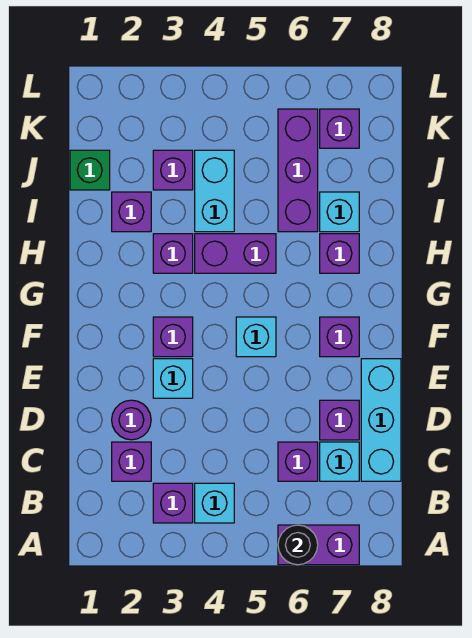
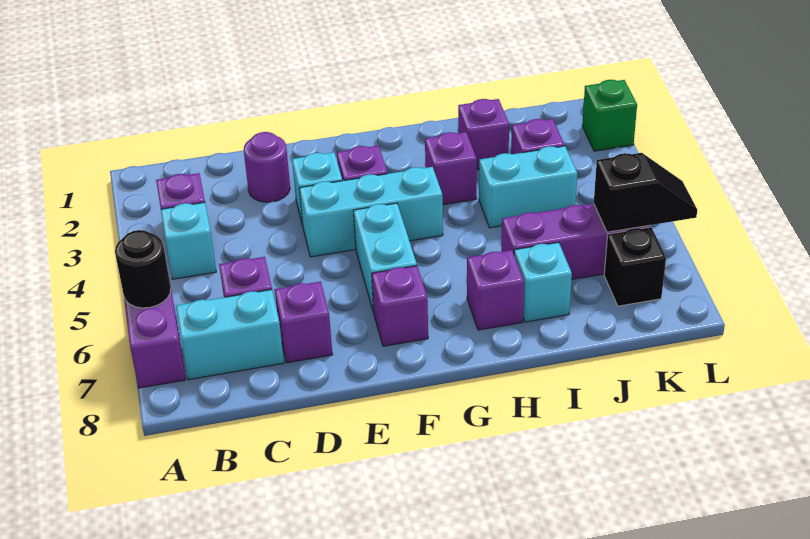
purple brick C2 level 1 -> none
cyan brick C7 level 1 -> cyan brick B7:C7 level 1
cyan brick C8:E8 level 1 -> cyan brick E4:G4 level 1
cyan brick F5 level 1 -> cyan brick F5:F6 level 1
purple brick H4:H5 level 1 -> none
green brick J1 level 1 -> green brick L2 level 1
none -> black slope K6:L6 level 2 top K
purple brick K7 level 1 -> black brick K7 level 1

